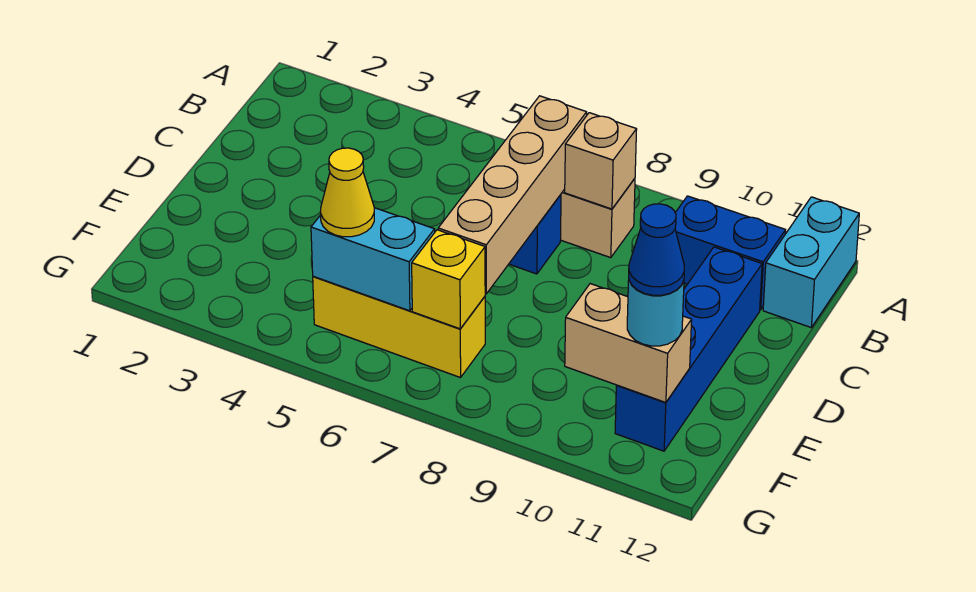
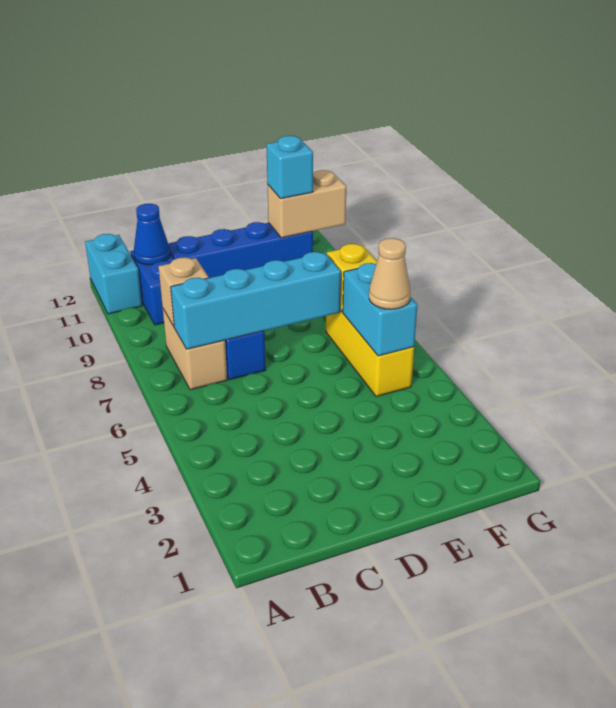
cyan brick A12:B12 level 1 -> cyan brick A11:A12 level 1
tan brick B7:E7 level 2 -> cyan brick B7:E7 level 2
yellow cone F5 level 3 -> tan cone F5 level 3
tan brick F10:F11 level 2 -> tan brick F11:G11 level 2
cyan round brick F11 level 3 -> cyan brick F11 level 3
blue cone F11 level 4 -> blue cone B11 level 2

